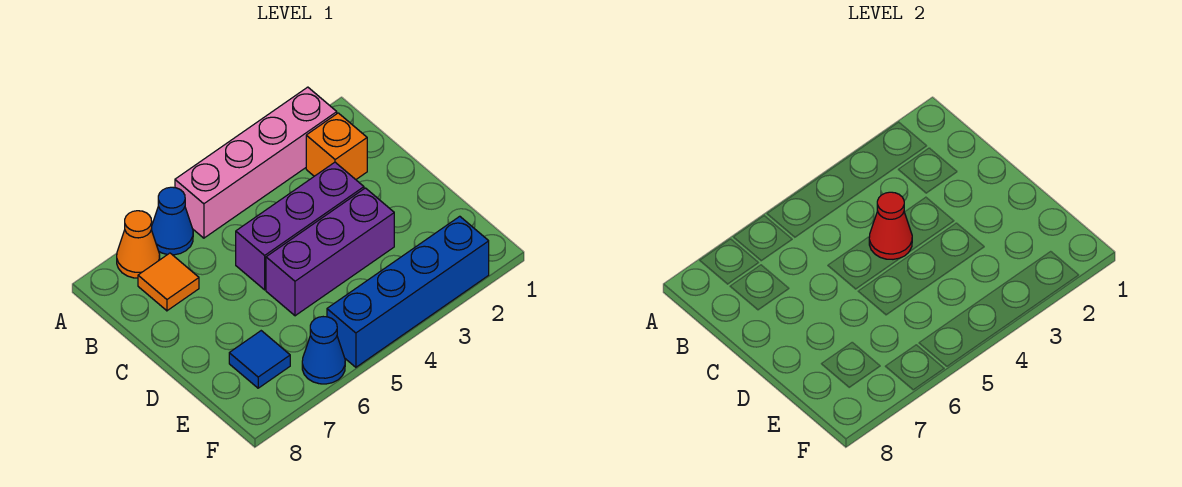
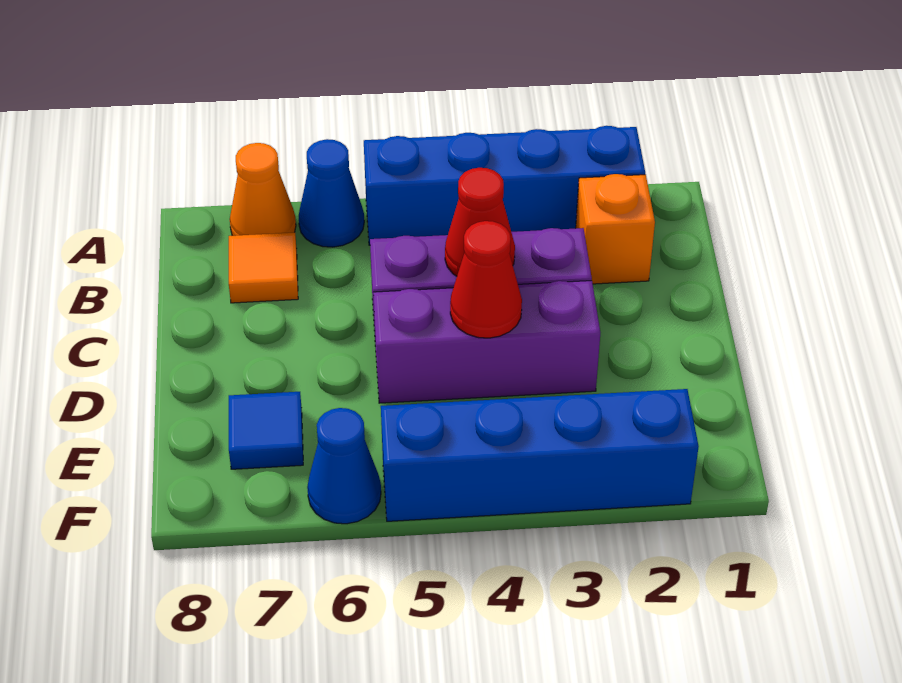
pink brick A2:A5 level 1 -> blue brick A2:A5 level 1
none -> red cone D4 level 2

